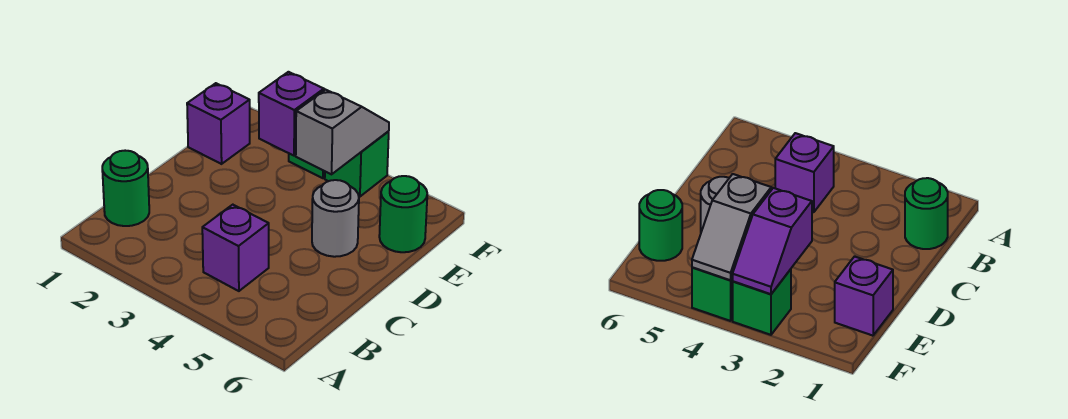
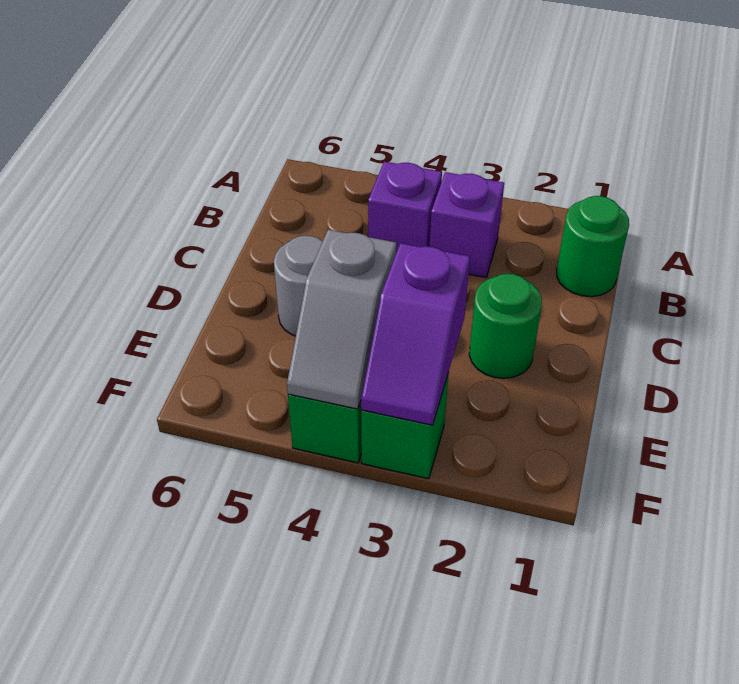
purple brick E1 level 1 -> purple brick B3 level 1
green round brick E6 level 1 -> green round brick D2 level 1

